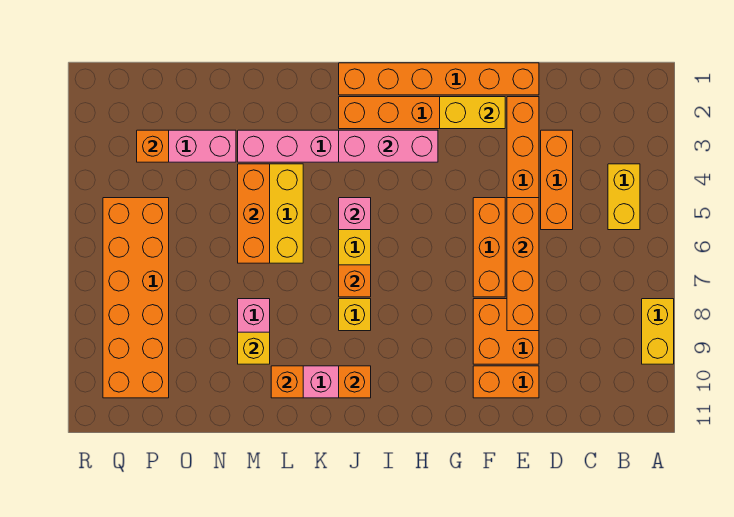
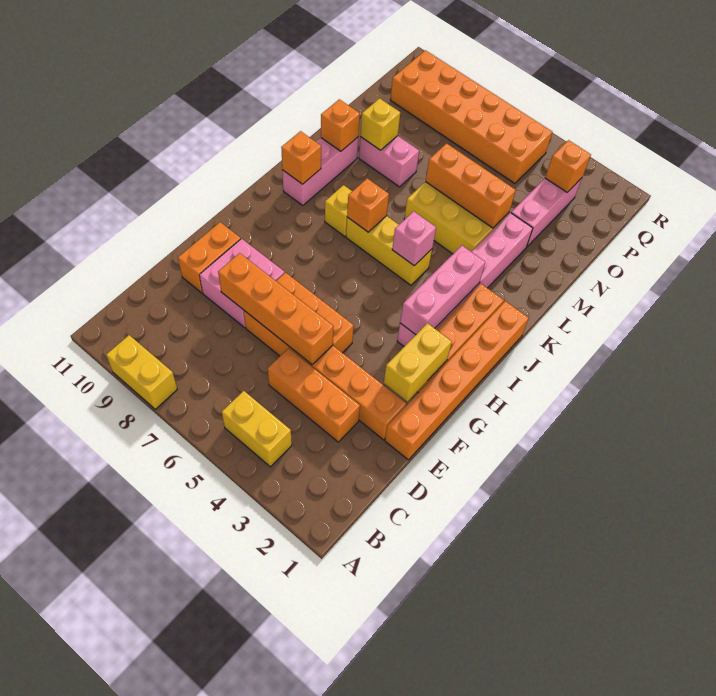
orange brick E8:F9 level 1 -> pink brick E8:F9 level 1

